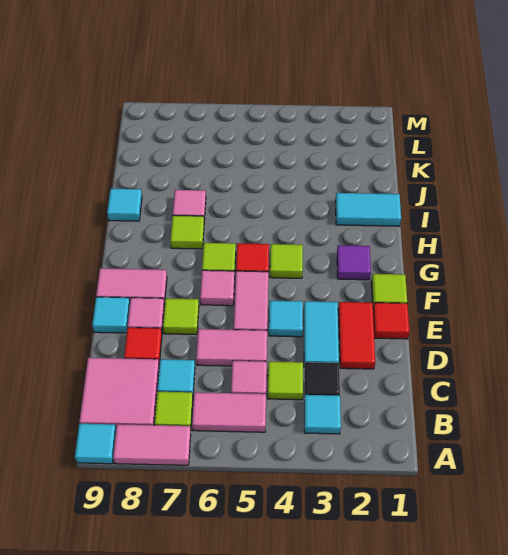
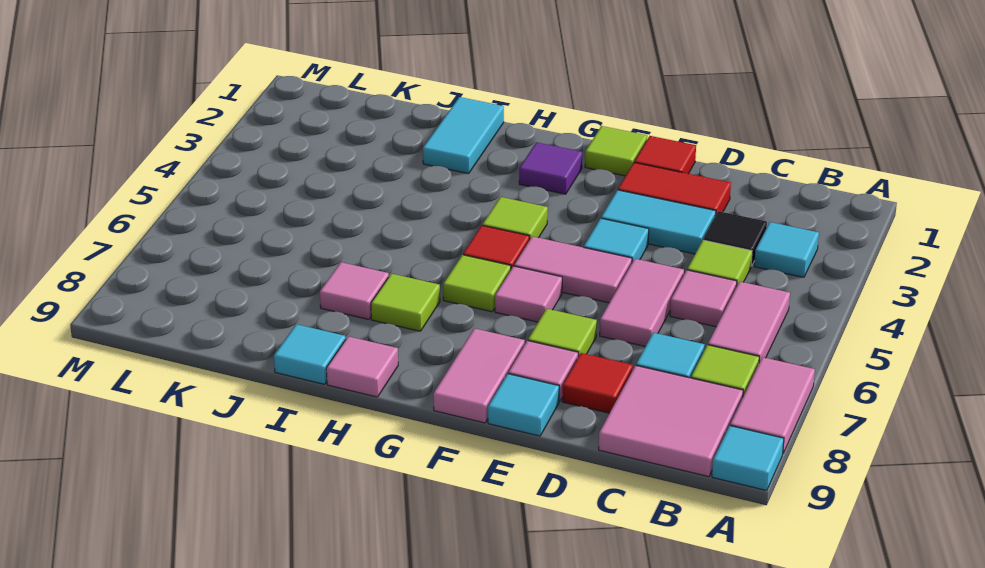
none -> pink tile H9 level 1

